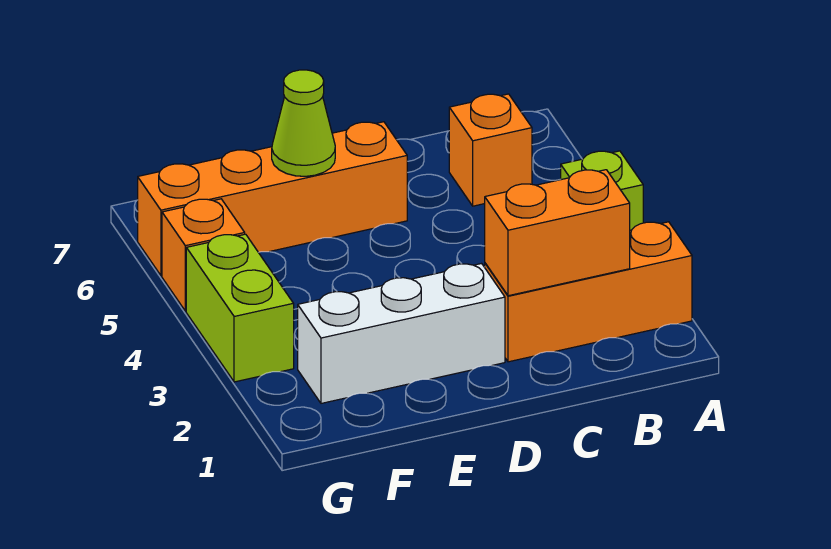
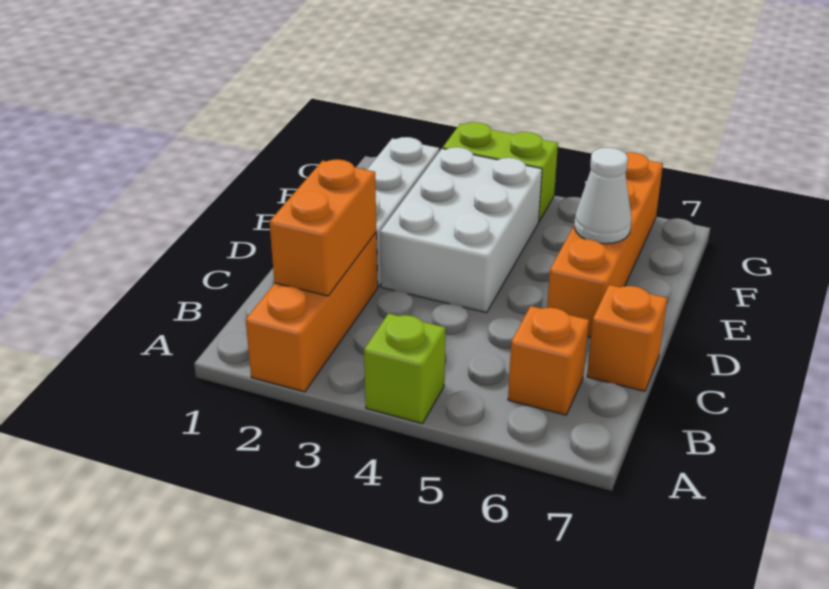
none -> white brick D3:F4 level 1
lime cone E6 level 2 -> white cone E6 level 2
orange brick G5 level 1 -> orange brick C7 level 1

